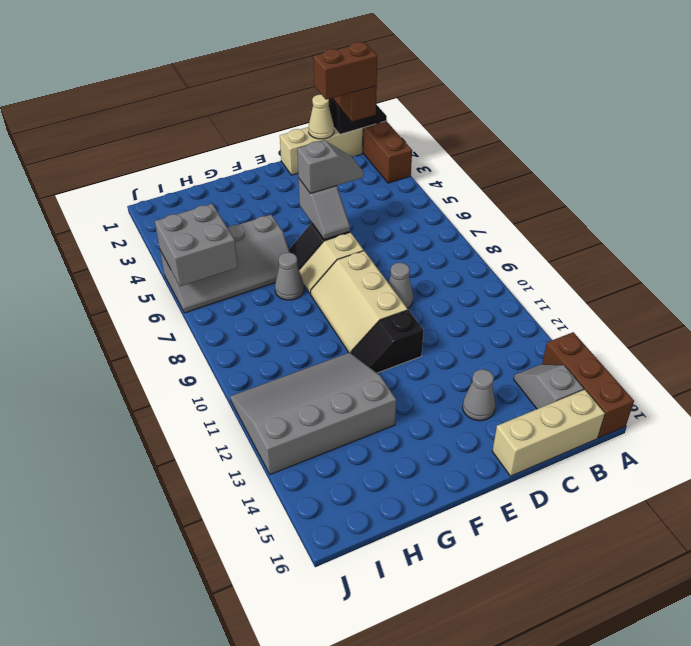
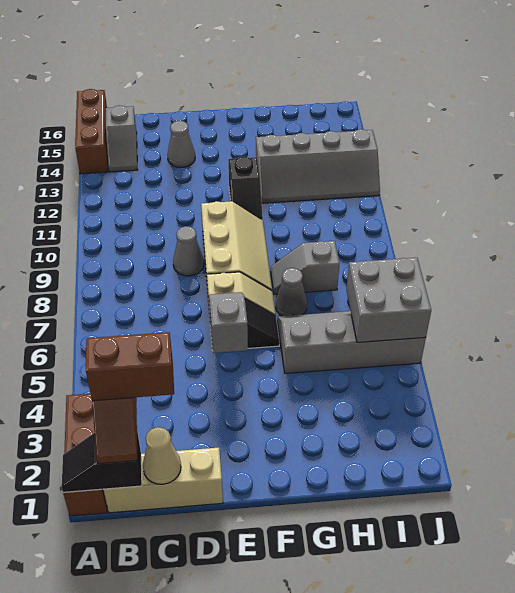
tan brick B16:D16 level 1 -> none
grey slope D5:E5 level 3 top E -> grey slope G8:H8 level 1 top H
black slope E11:F11 level 1 top E -> black slope F11:F12 level 1 top 12
grey slope G11:J13 level 1 top 13 -> grey slope G12:J13 level 1 top 13

